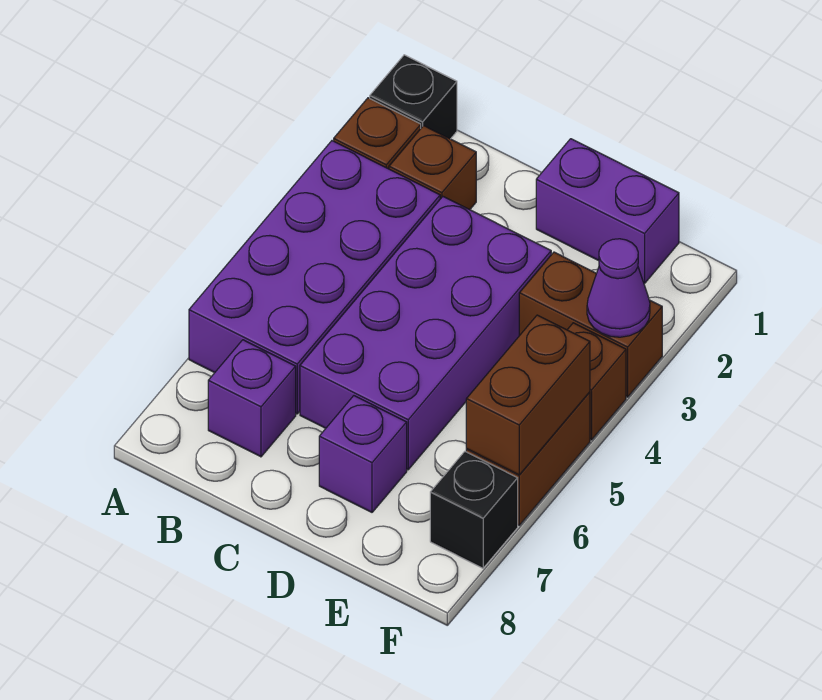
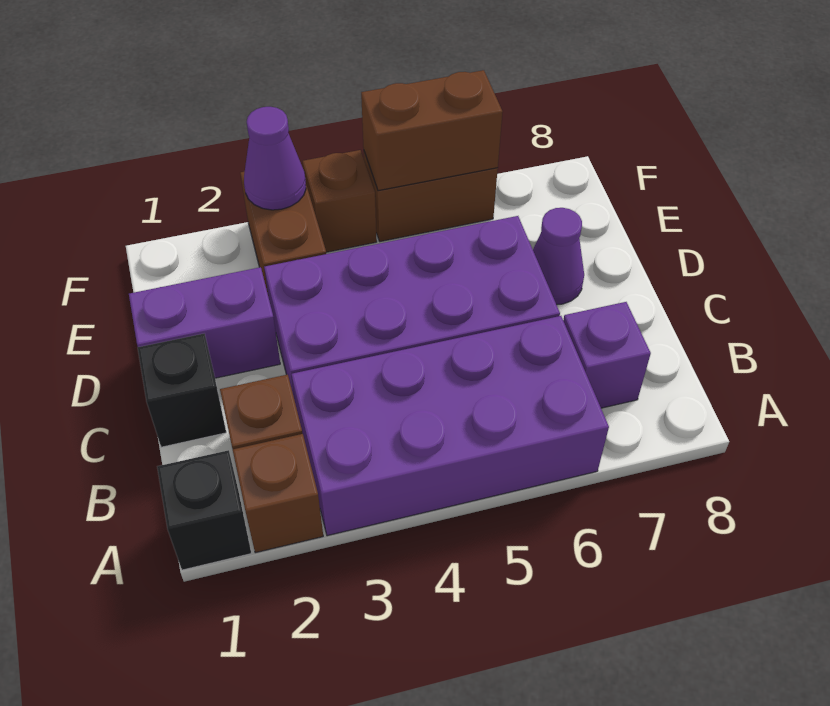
purple brick D1:E1 level 1 -> purple brick D1:D2 level 1
purple brick D7 level 1 -> purple cone D7 level 1
black brick F7 level 1 -> black brick C1 level 1

